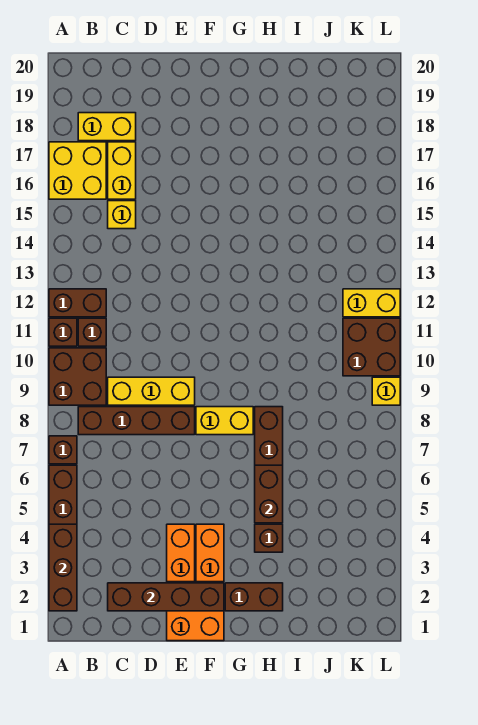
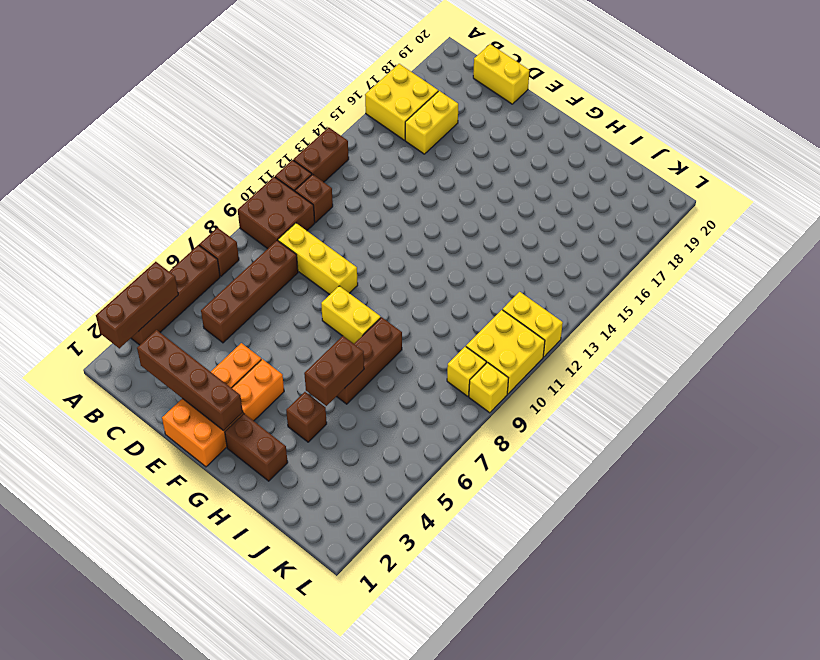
brown brick A12:B12 level 1 -> brown brick A12:A13 level 1
brown brick B8:E8 level 1 -> brown brick C5:C8 level 1
yellow brick B18:C18 level 1 -> yellow brick C20:D20 level 1
yellow brick C15 level 1 -> yellow brick K9 level 1
brown brick K10:L11 level 1 -> yellow brick K10:L11 level 1

